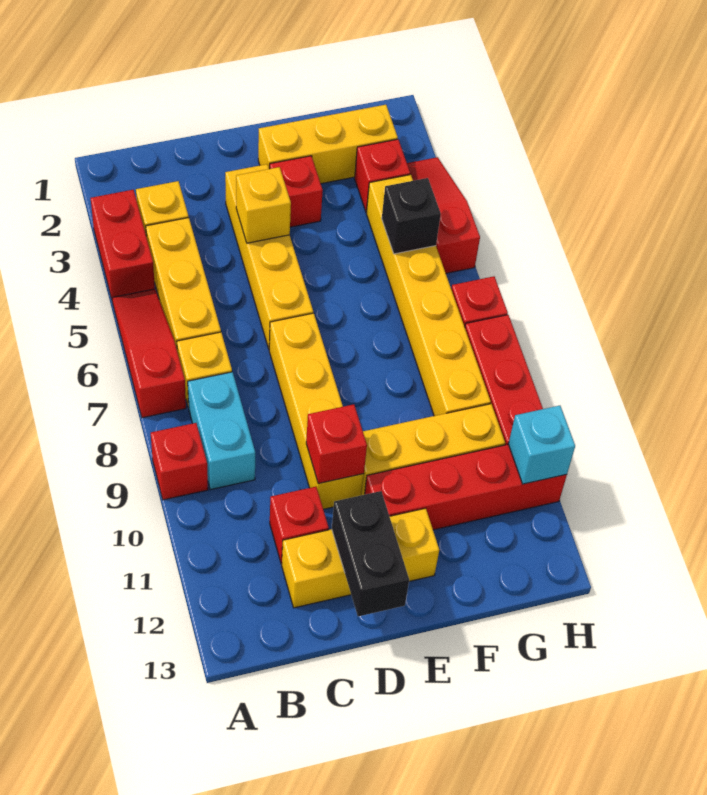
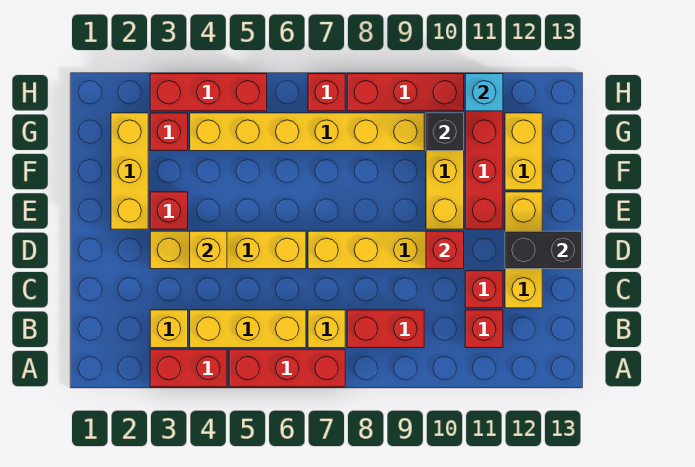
red slope A5:A7 level 1 top 7 -> red brick A5:A7 level 1
red brick A9 level 1 -> red brick B11 level 1
cyan brick B8:B9 level 1 -> red brick B8:B9 level 1
none -> yellow brick F12:G12 level 1
black brick G5 level 2 -> black brick G10 level 2
red slope H3:H5 level 1 top 5 -> red brick H3:H5 level 1

